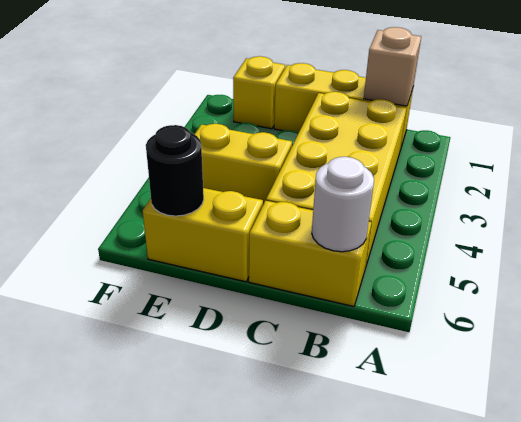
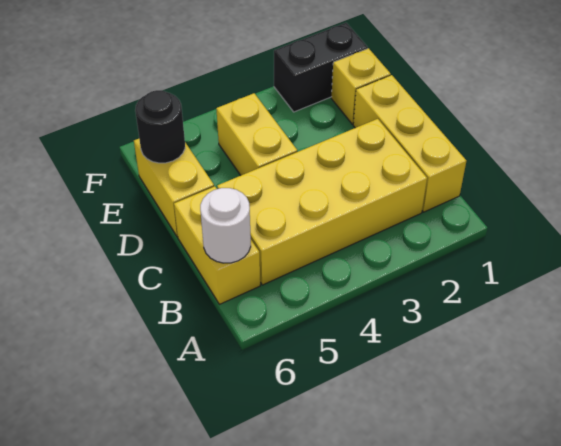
tan brick B1 level 2 -> none
none -> black brick F1:F2 level 1

